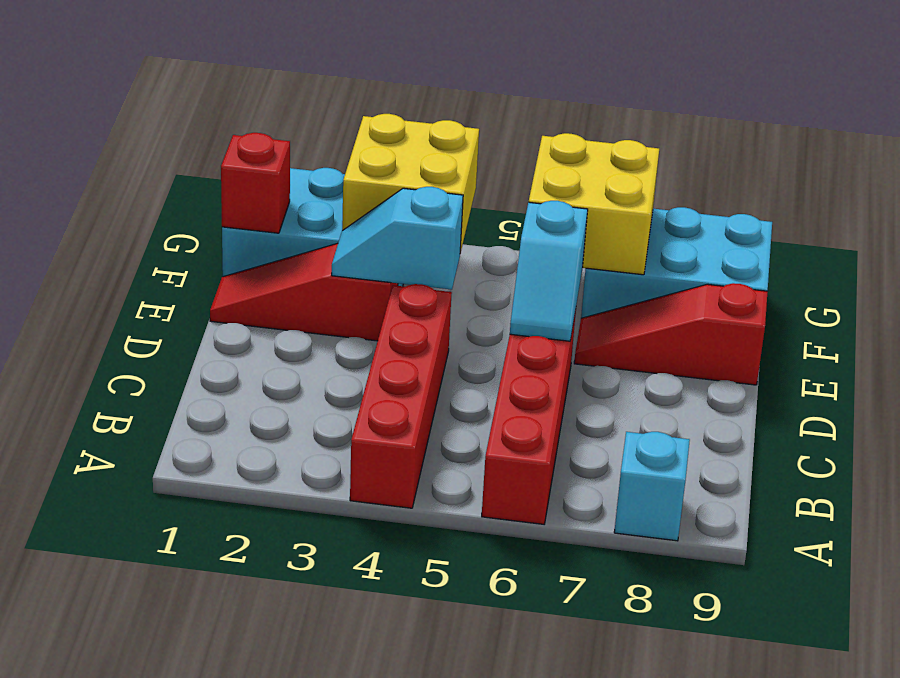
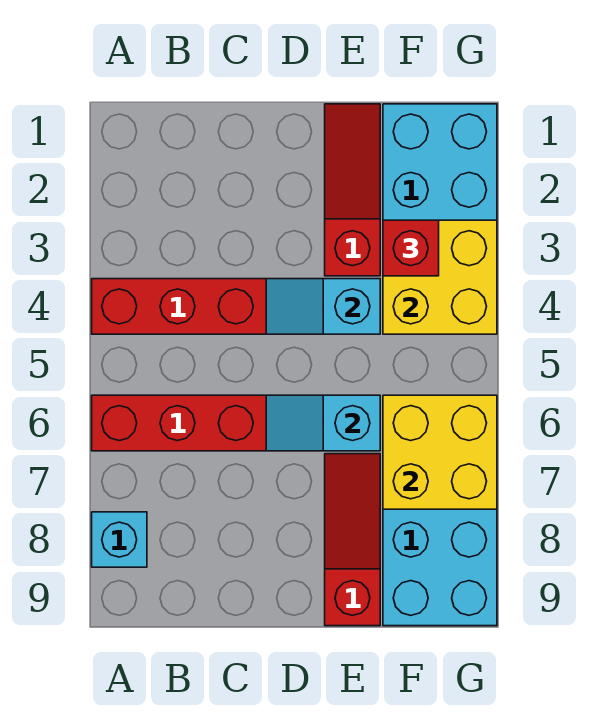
cyan slope E3:E4 level 2 top 4 -> cyan slope D4:E4 level 2 top E
red brick F1 level 2 -> red brick F3 level 3

